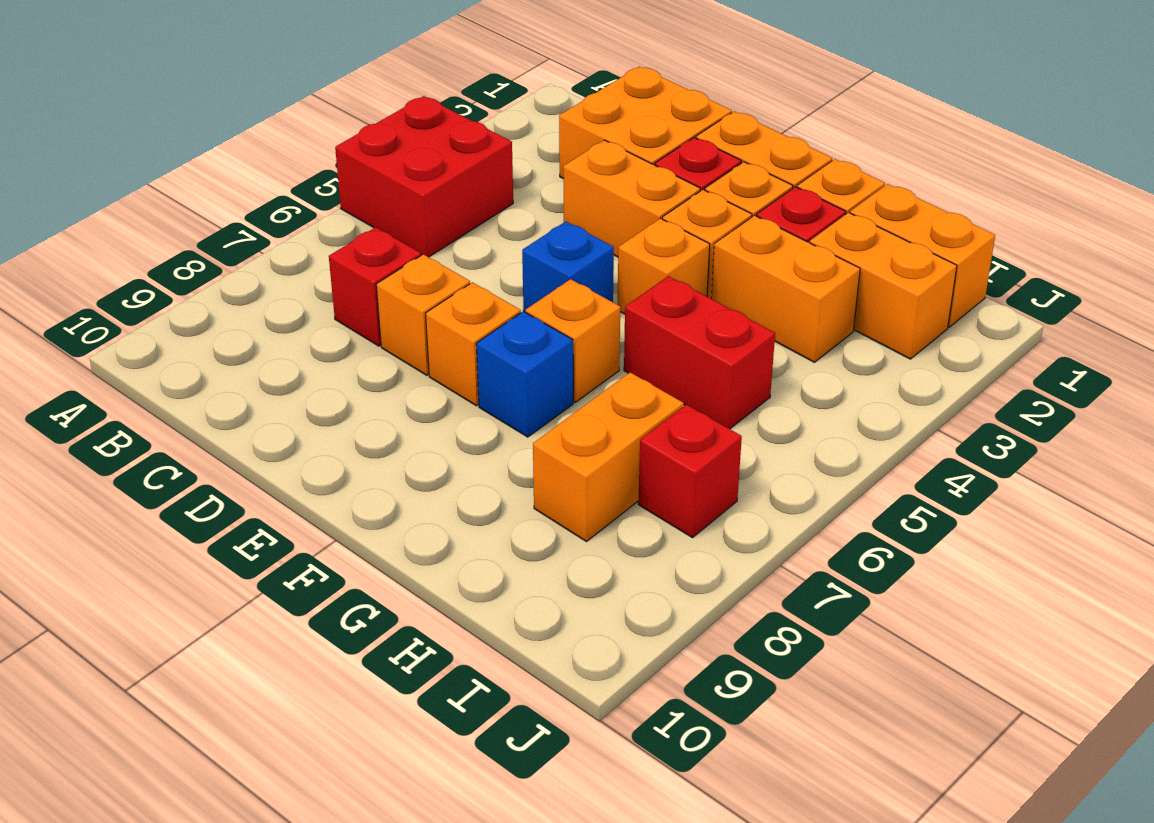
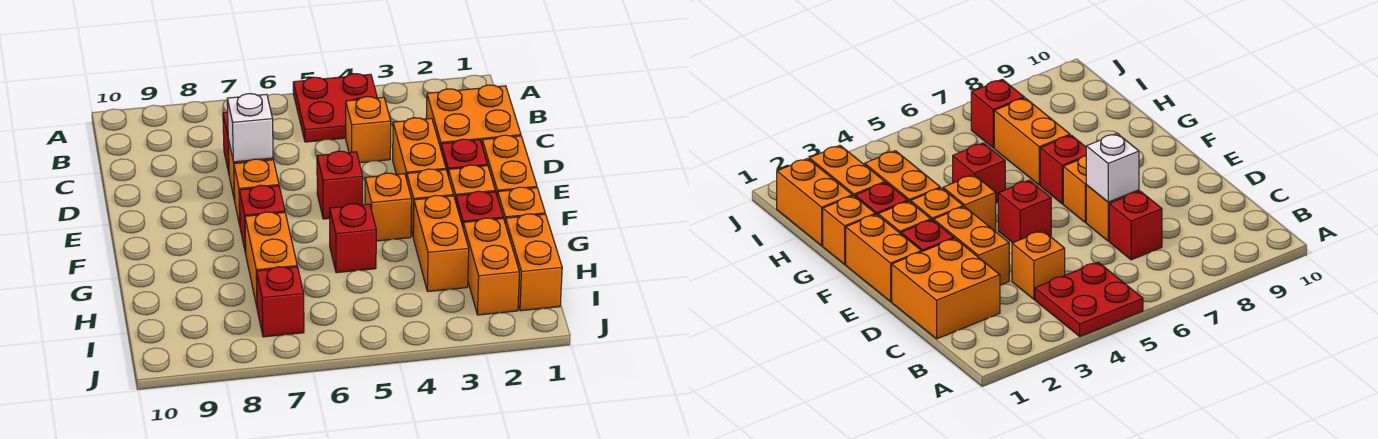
red brick A4:B5 level 1 -> red plate A4:B5 level 1
none -> white brick D7 level 2
blue brick E5 level 1 -> red brick E5 level 1
orange brick F6 level 1 -> orange brick C4 level 1
blue brick F7 level 1 -> red brick F7 level 1
red brick G5:H5 level 1 -> red brick G5 level 1
orange brick H7:H8 level 1 -> orange brick G7:H7 level 1

